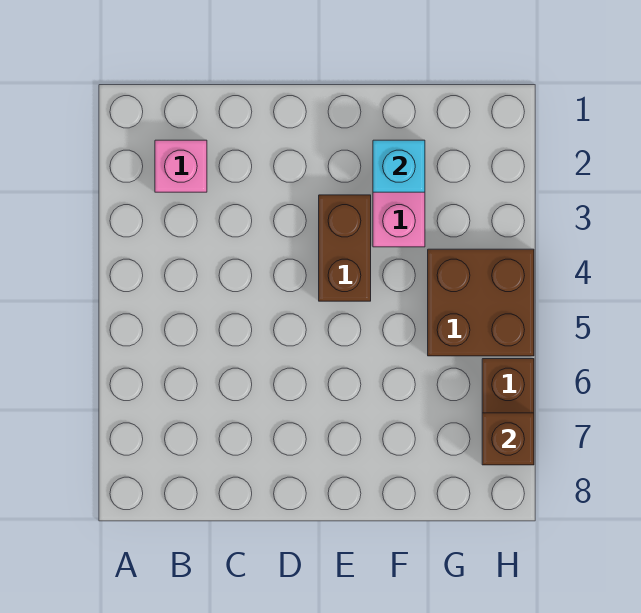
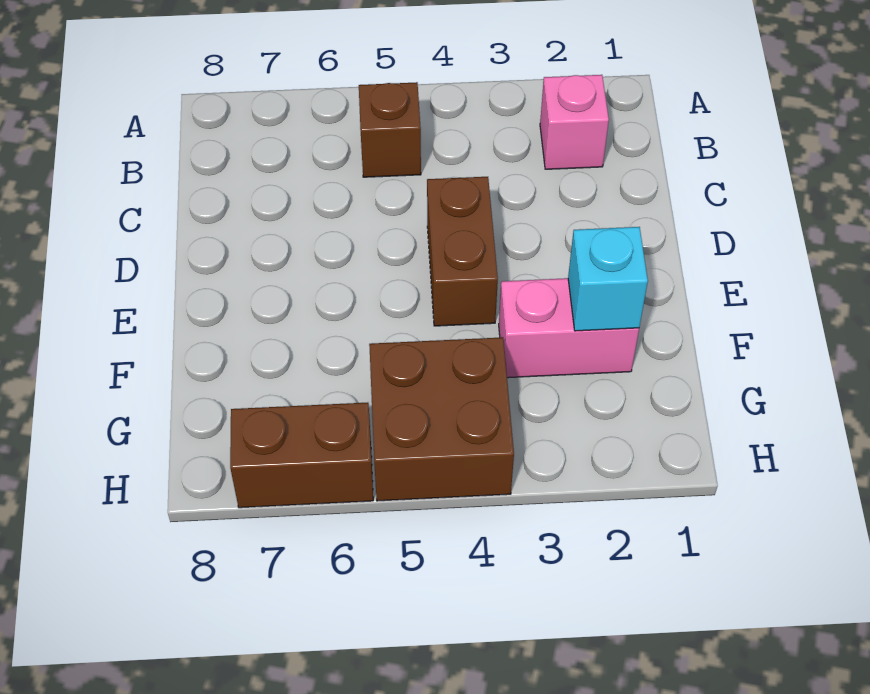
brown brick E3:E4 level 1 -> brown brick D4:E4 level 1
brown brick H7 level 2 -> brown brick B5 level 1

